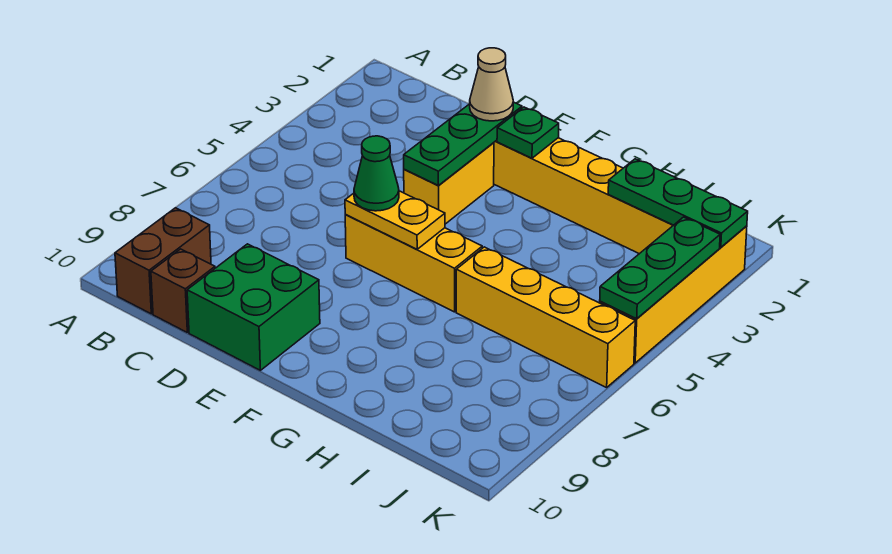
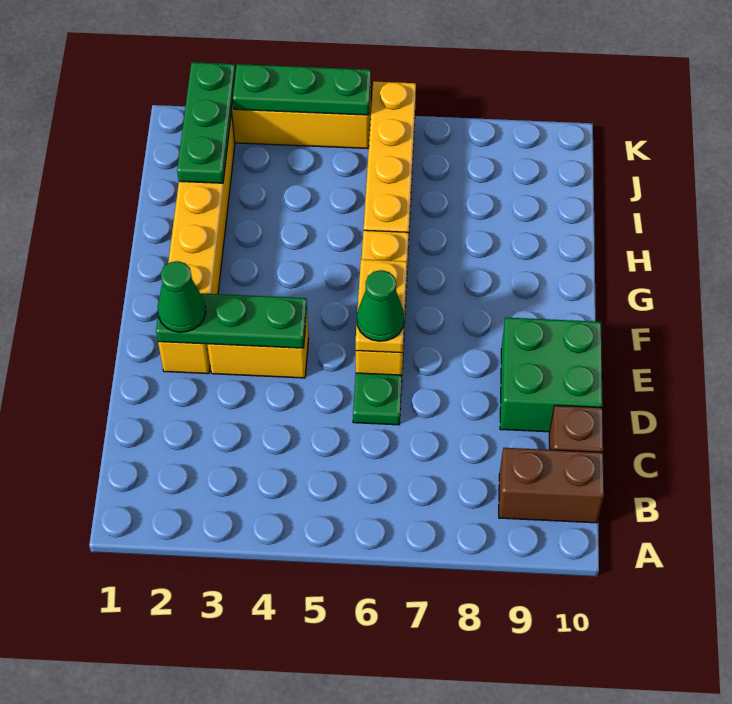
tan cone E2 level 3 -> green cone E2 level 3
green plate F2 level 2 -> green plate D6 level 1

